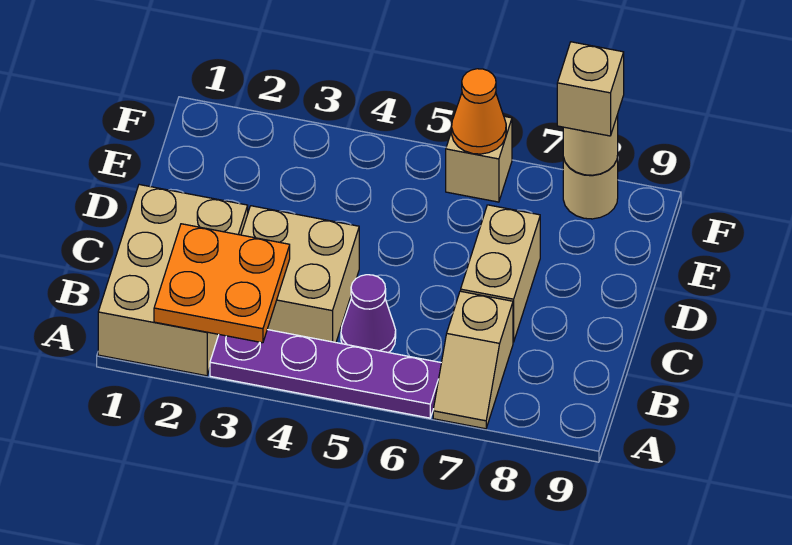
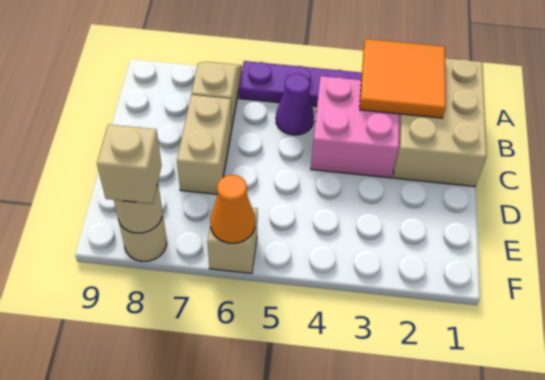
orange plate A2:B3 level 2 -> orange tile A2:B3 level 2
tan brick B3:C4 level 1 -> pink brick B3:C4 level 1

